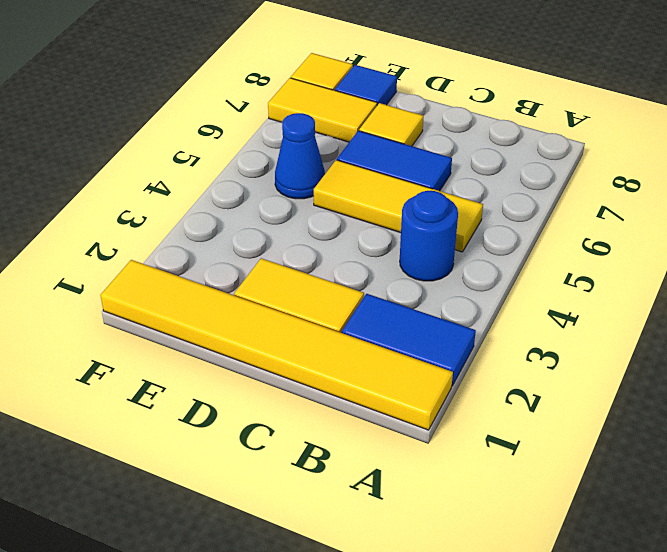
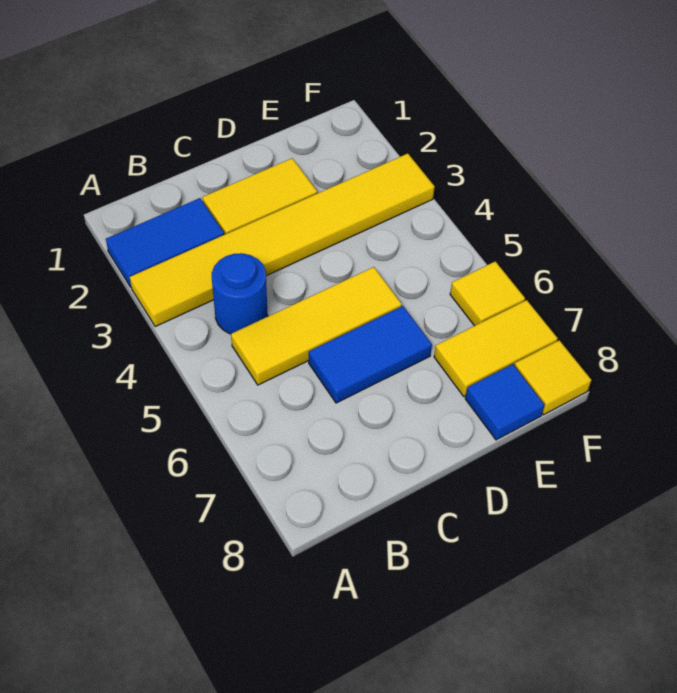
yellow tile A1:F1 level 1 -> yellow tile A3:F3 level 1
yellow tile D7 level 1 -> yellow tile F6 level 1
blue cone E5 level 1 -> none

